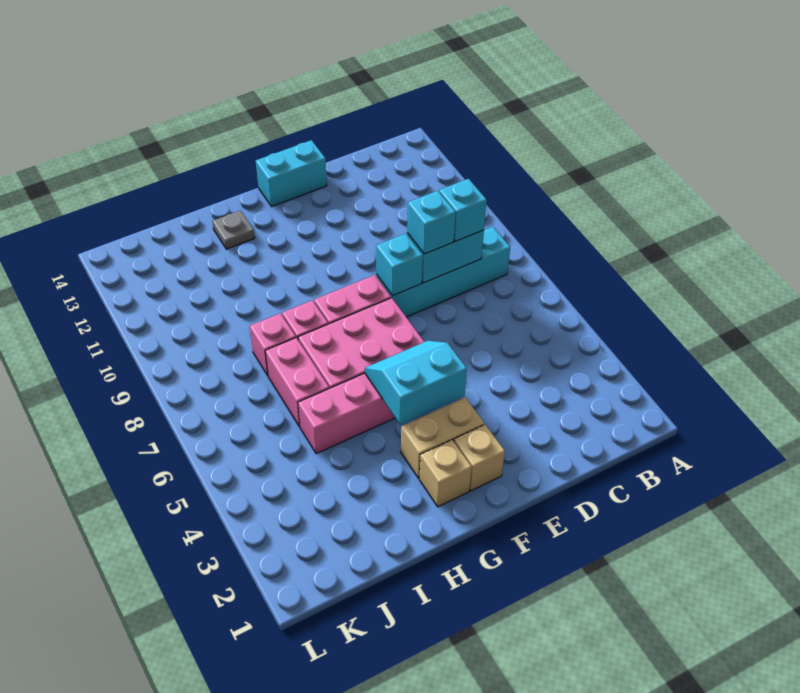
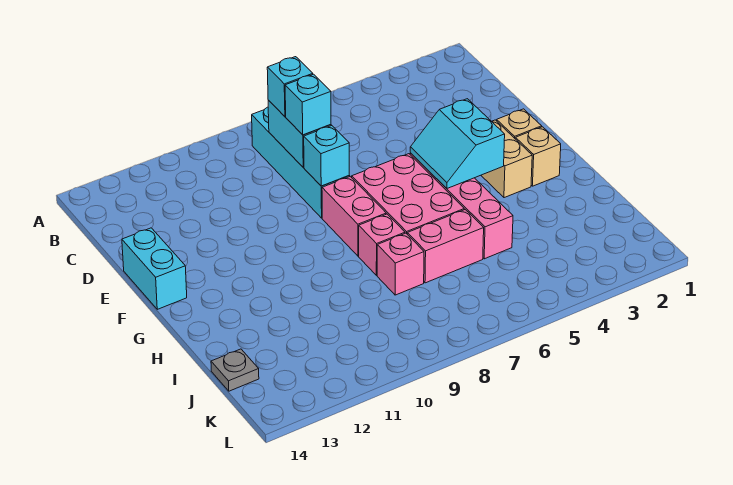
grey plate H13 level 1 -> grey plate J14 level 1

